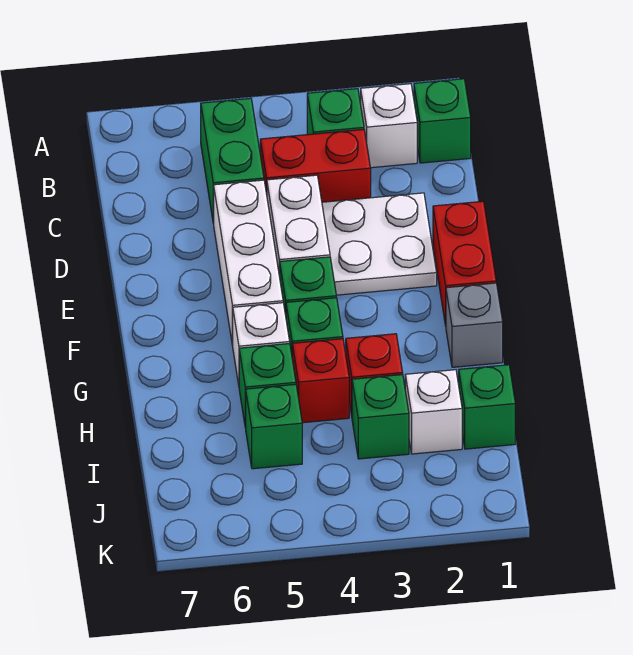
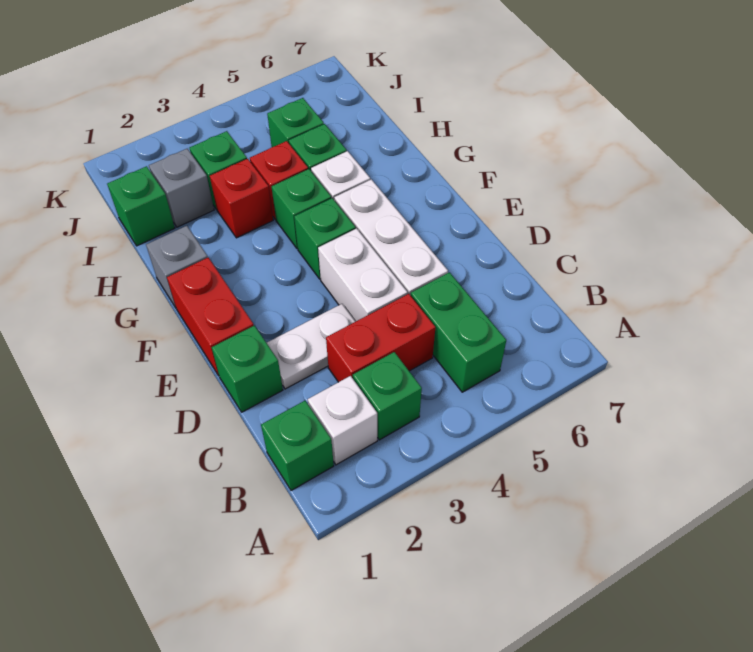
none -> green brick D1 level 1
white plate D2:E3 level 1 -> white plate D2:D3 level 1
white brick I2 level 1 -> grey brick I2 level 1

